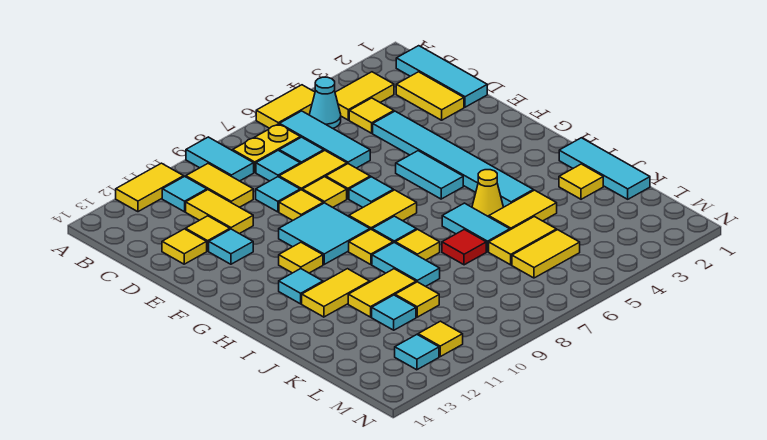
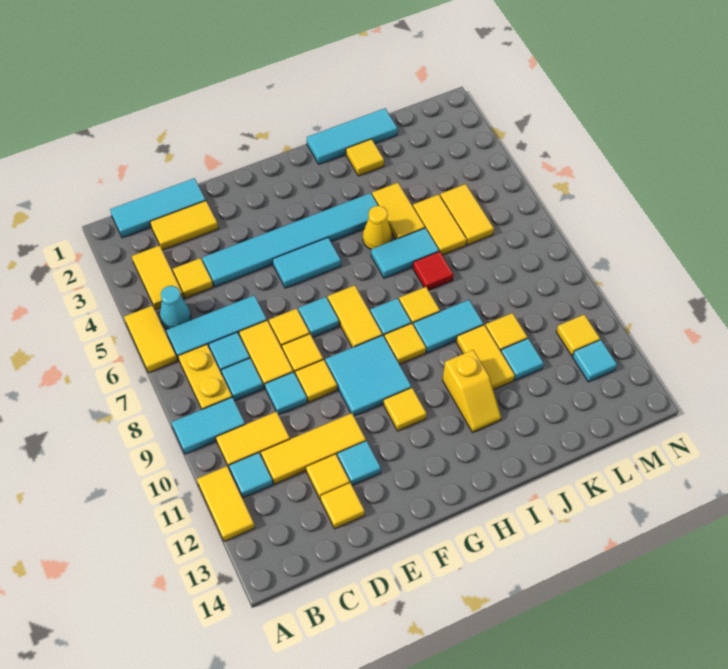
yellow tile C11:D11 level 1 -> yellow tile C11:E11 level 1
cyan tile H12 level 1 -> none
yellow tile I11:I12 level 1 -> yellow slope I11:I12 level 1 top 11

